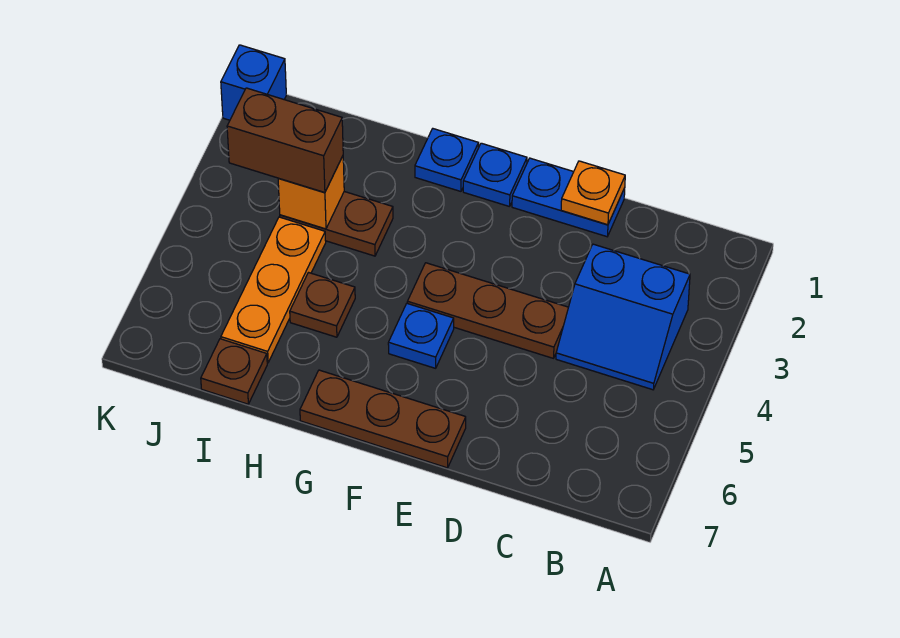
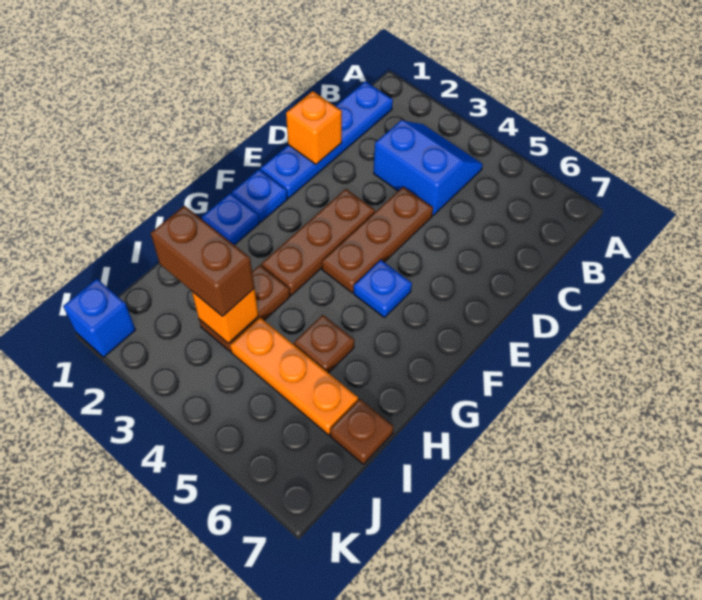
blue slope B3:C4 level 1 top 3 -> blue slope B3:C4 level 1 top C
blue plate D1:E1 level 1 -> blue plate B1:E1 level 1
orange plate D1 level 2 -> orange brick D1 level 2
brown plate E7:G7 level 1 -> brown plate E3:G3 level 1
brown brick I3:J3 level 3 -> brown brick I2:I3 level 3

